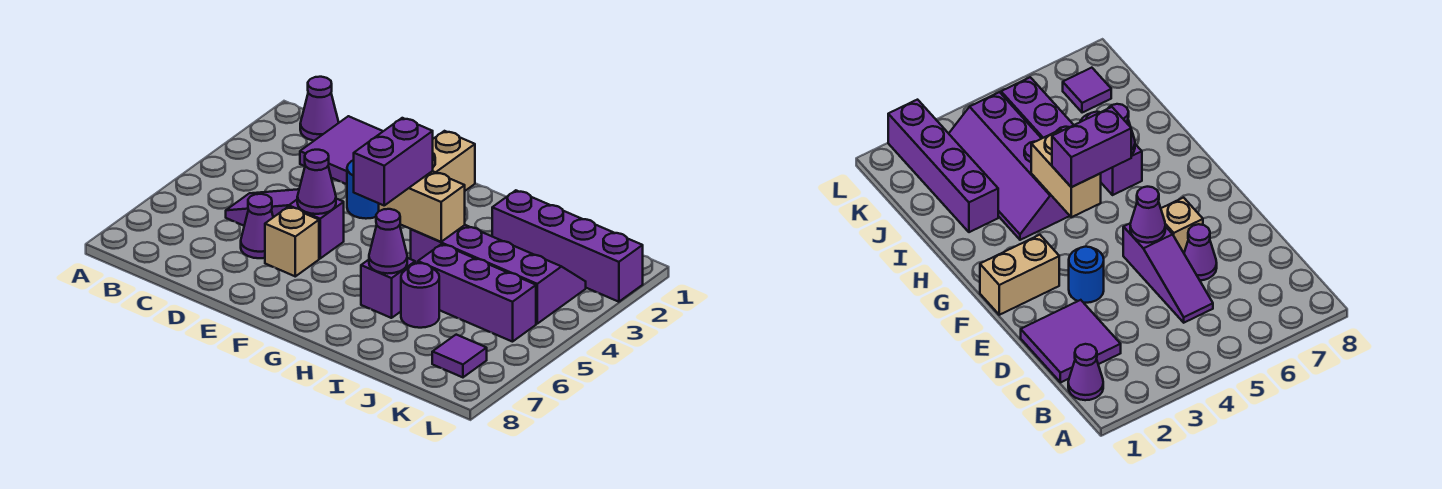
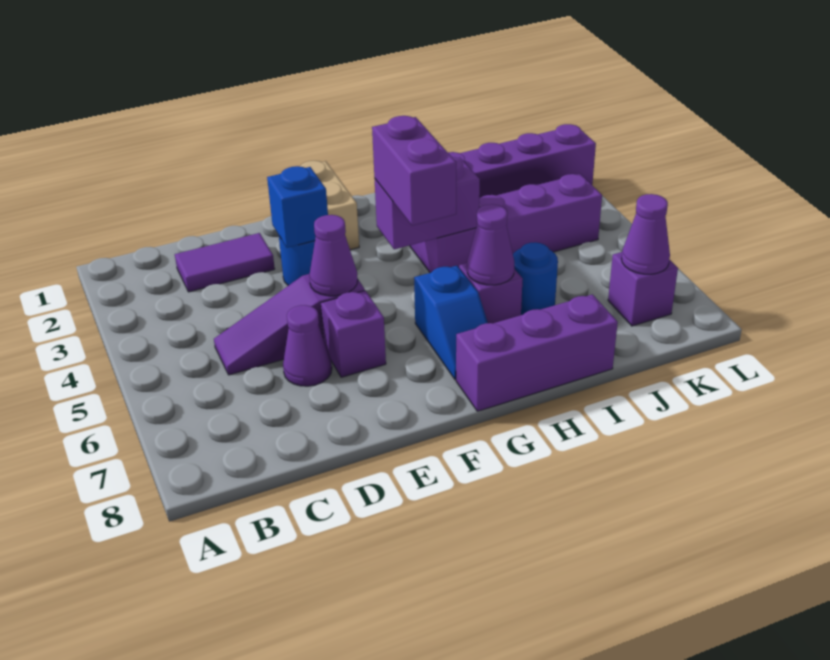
purple cone B1 level 1 -> purple cone K7 level 2
purple tile C1:D2 level 1 -> purple tile C2:D2 level 1
none -> blue brick E3 level 2
tan brick E6 level 1 -> purple brick E6 level 1
tan brick G4:H4 level 2 -> purple brick G4:H4 level 2
none -> blue slope G6:G7 level 1 top 6
purple brick I5:K5 level 1 -> purple brick G8:I8 level 1
purple round brick I6 level 1 -> blue round brick I6 level 1
purple tile K7 level 1 -> purple brick K7 level 1

